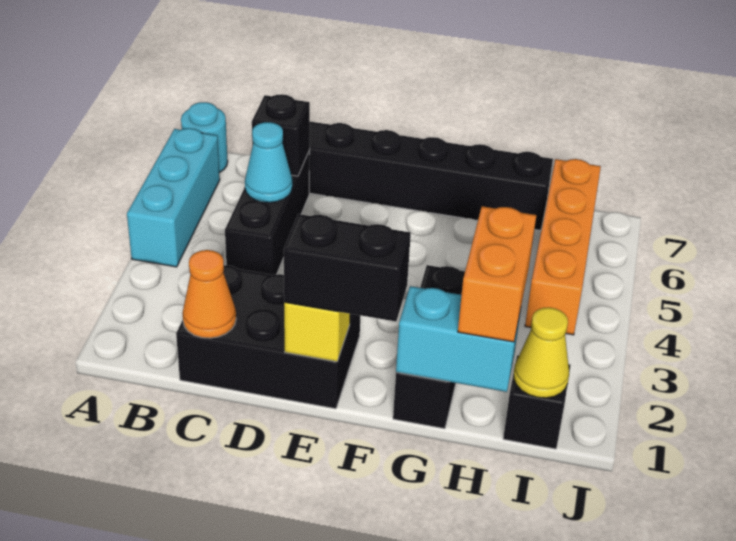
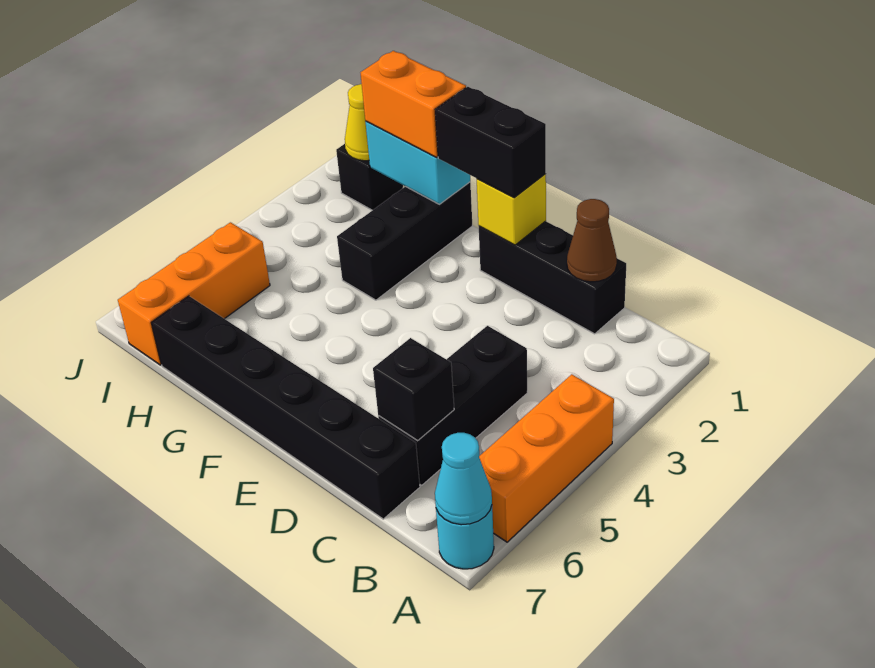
cyan brick A4:A6 level 1 -> orange brick A4:A6 level 1
black brick C1:E2 level 1 -> black brick C1:E1 level 1
orange cone C1 level 2 -> brown cone C1 level 2
cyan cone C5 level 2 -> cyan cone A7 level 2
orange brick H1:H2 level 3 -> orange brick G1:H1 level 3
orange brick I4:I7 level 1 -> orange brick I5:I7 level 1

